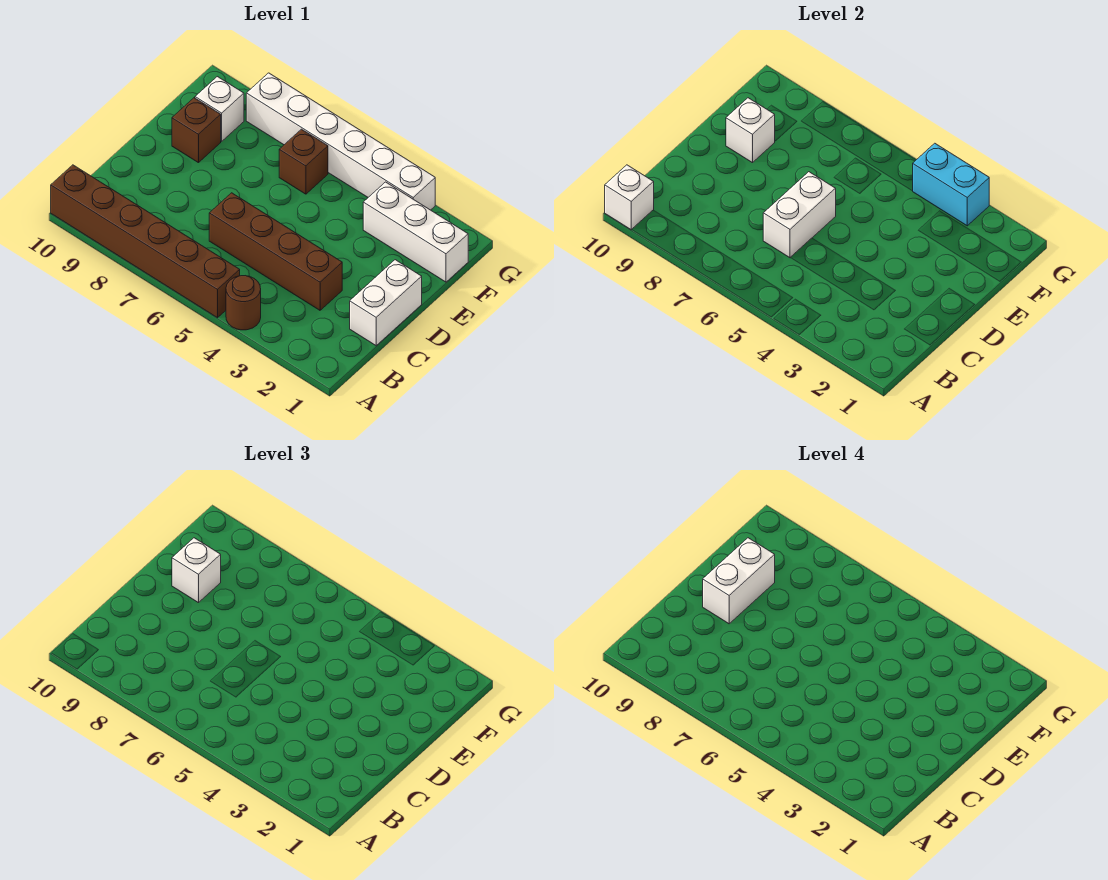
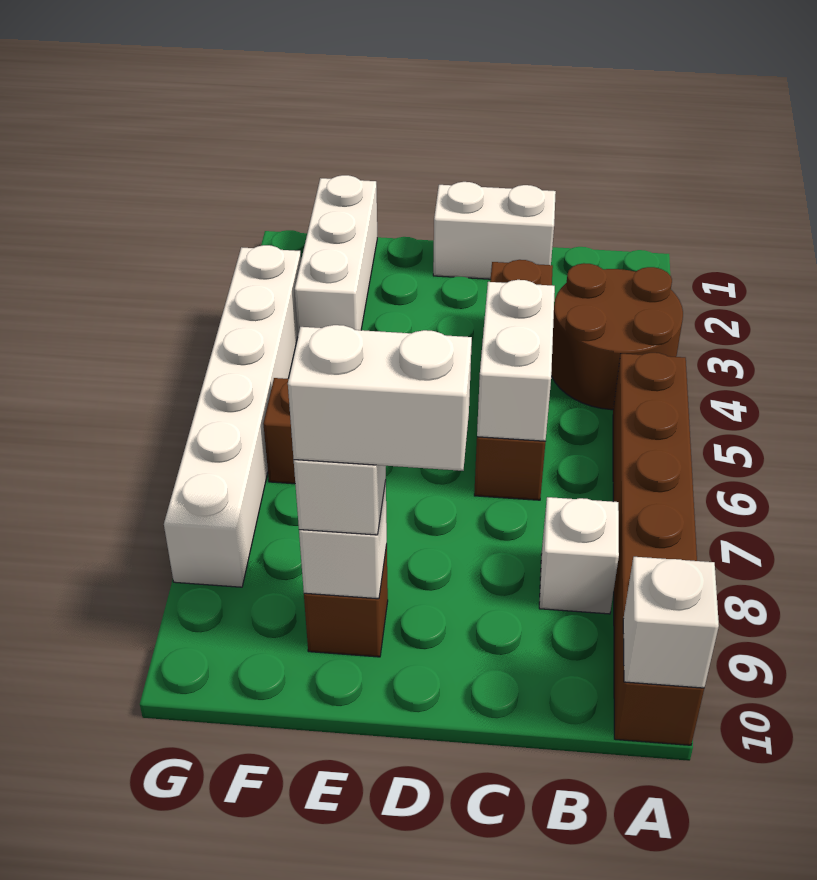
brown round brick A4 level 1 -> brown round brick A3:B4 level 1
white brick C6:D6 level 2 -> white brick C5:C6 level 2
white brick F9 level 1 -> white brick B8 level 1
cyan brick G3:G4 level 2 -> none

